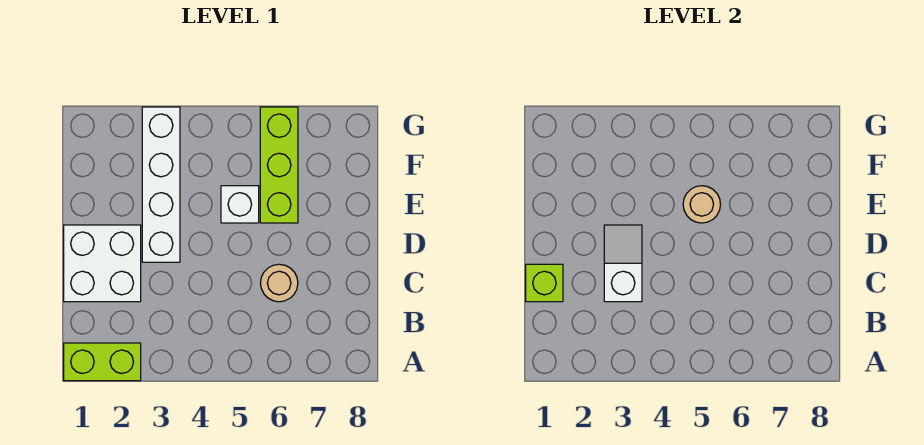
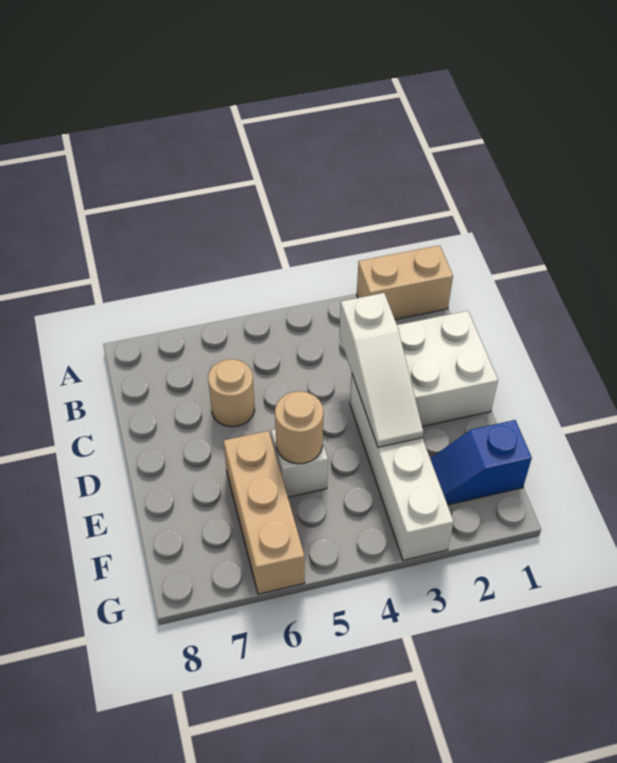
lime brick A1:A2 level 1 -> tan brick A1:A2 level 1
lime brick C1 level 2 -> none
white slope C3:D3 level 2 top C -> white slope C3:E3 level 2 top C
lime brick E6:G6 level 1 -> tan brick E6:G6 level 1
none -> blue slope F1:F2 level 1 top 1

